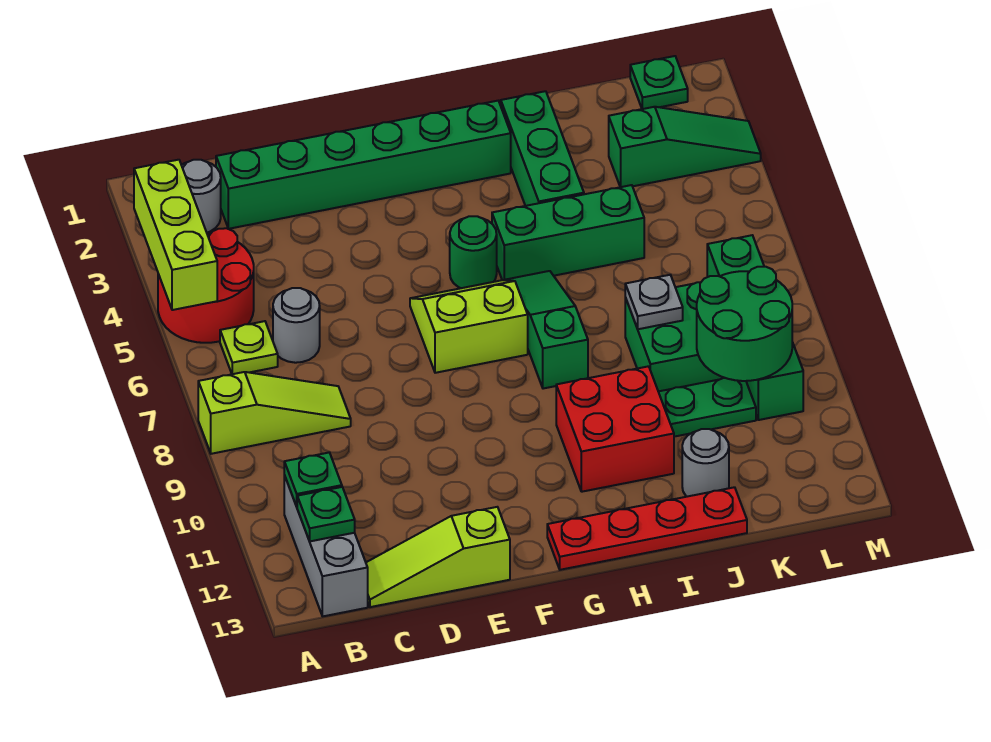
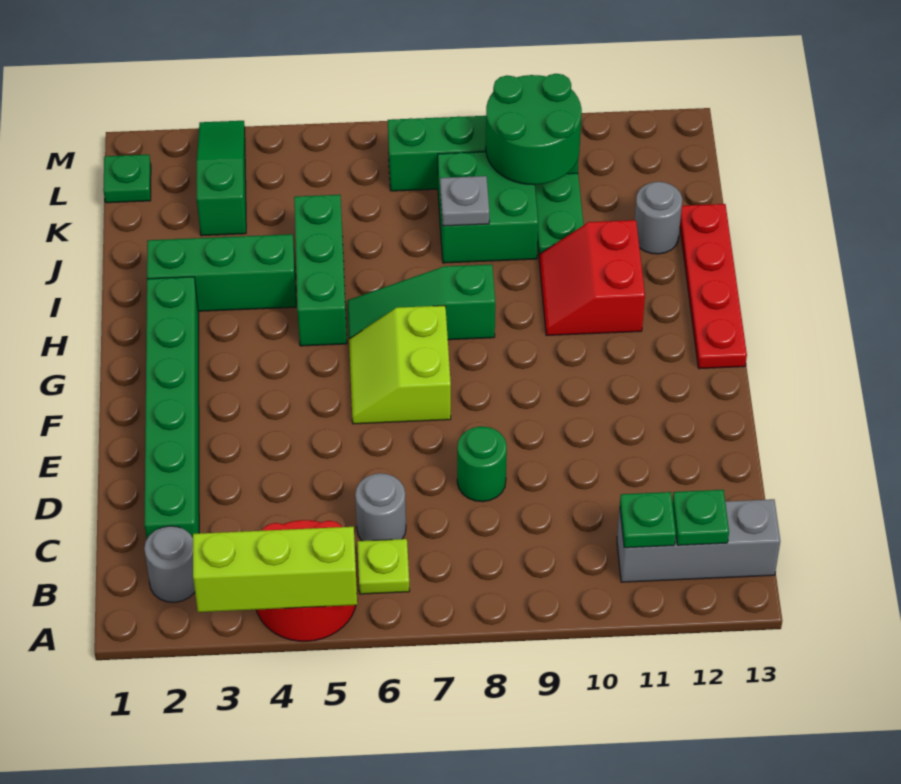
lime slope A8:C8 level 1 top A -> none
lime slope C13:E13 level 1 top E -> none
green round brick G5 level 1 -> green round brick D8 level 1
red brick H10:I11 level 1 -> red slope H10:I11 level 1 top 11

